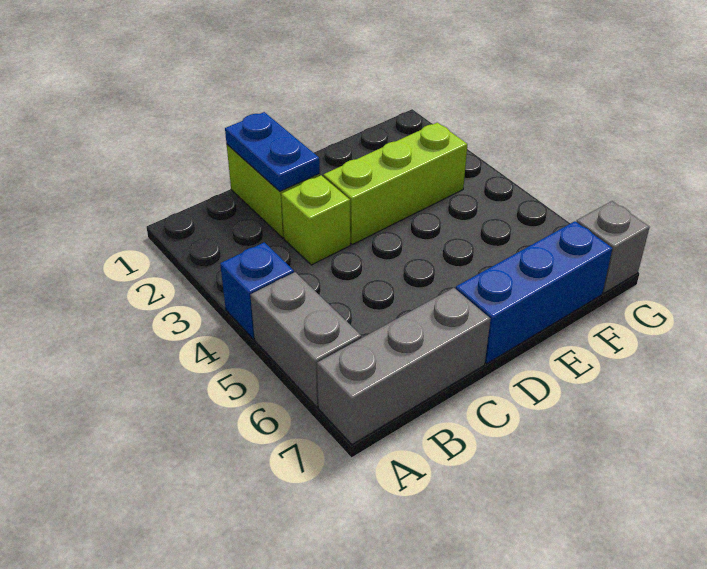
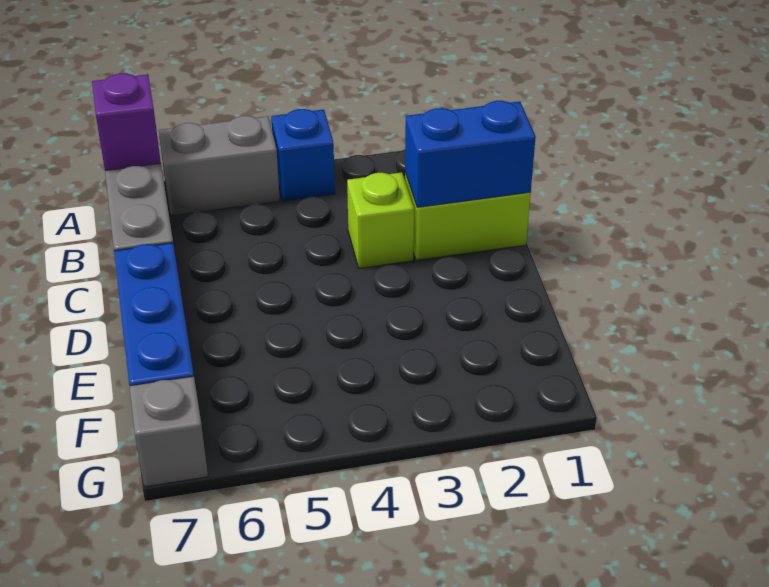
none -> purple brick A7 level 2
blue plate C1:C2 level 2 -> blue brick C1:C2 level 2
lime brick D3:F3 level 1 -> none

